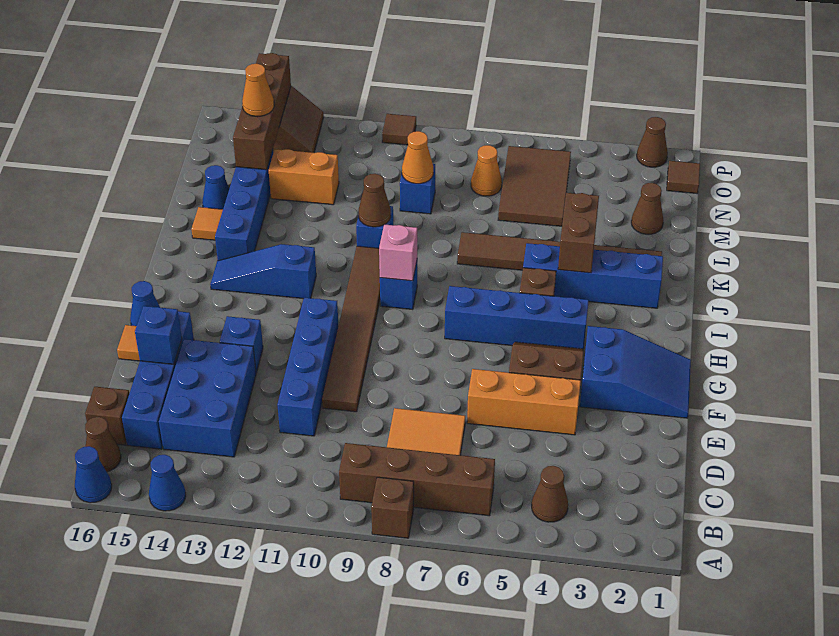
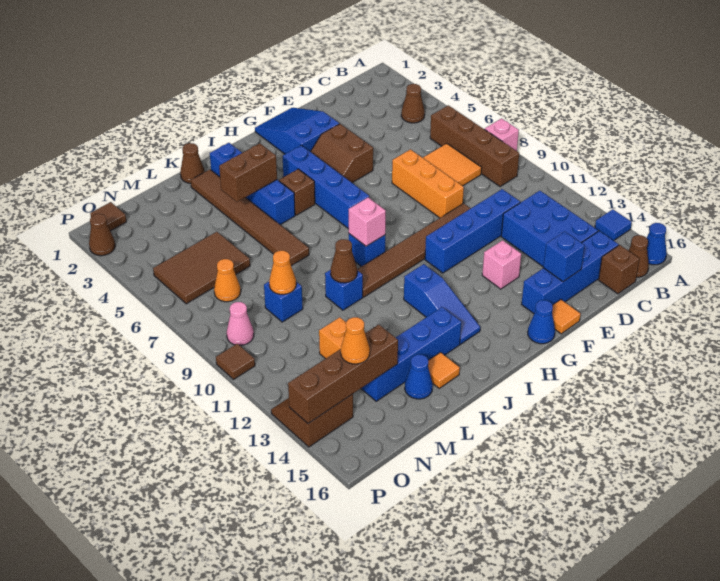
brown brick A8 level 1 -> pink brick A8 level 1
blue cone A14 level 1 -> blue tile A14 level 1
blue brick C13:E14 level 1 -> blue brick C12:D14 level 1
orange brick E4:E6 level 1 -> orange brick E7:E9 level 1
blue brick F13 level 1 -> pink brick F13 level 1
brown cone M2 level 1 -> brown cone K1 level 1
none -> pink cone O9 level 1

